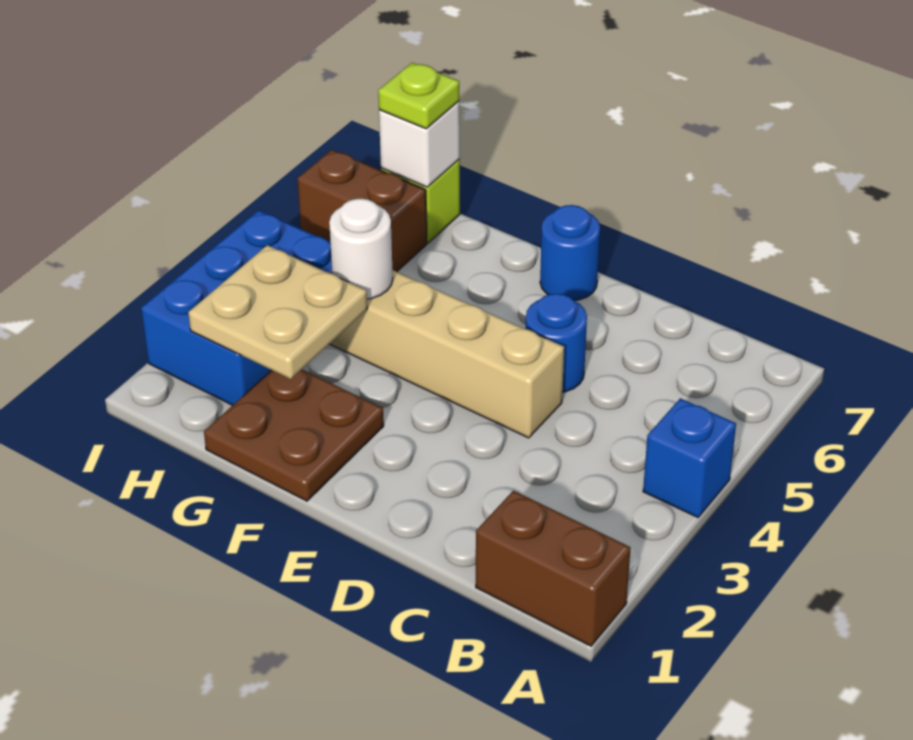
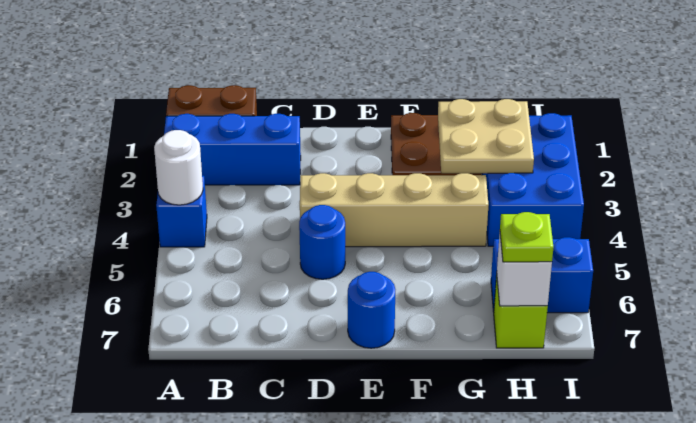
none -> blue brick A2:C2 level 1
white round brick G4 level 2 -> white round brick A4 level 2
brown brick H6:I6 level 1 -> blue brick H6:I6 level 1

